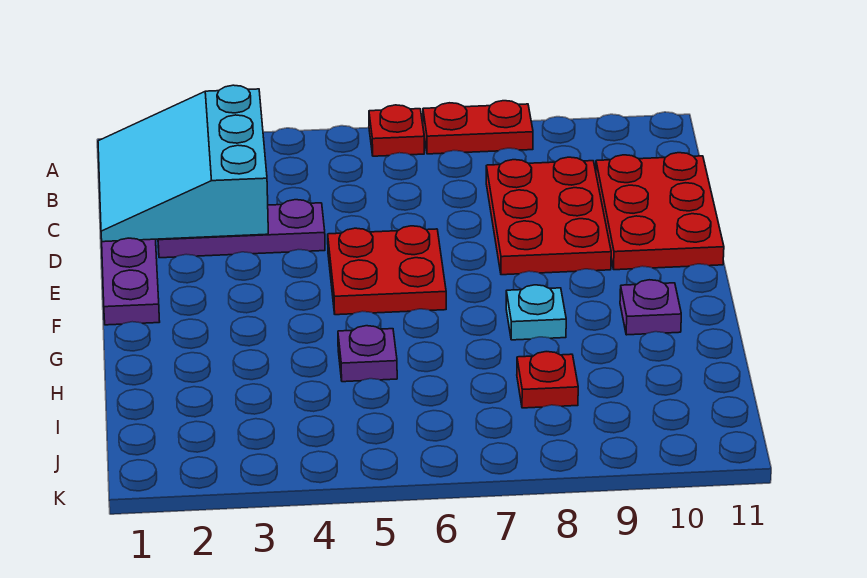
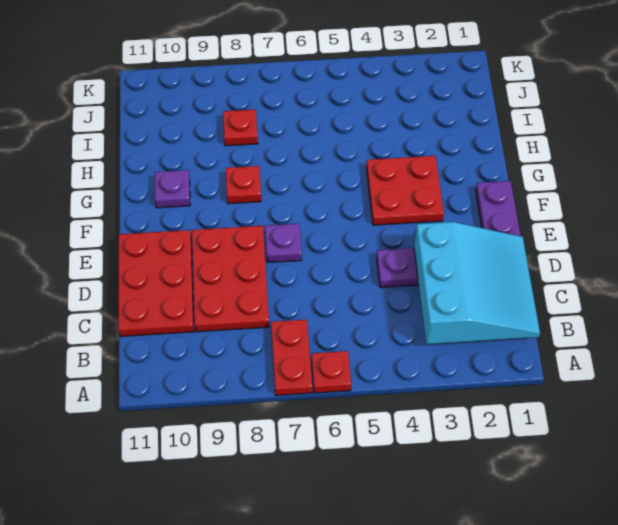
red plate A7:A8 level 1 -> red plate A7:B7 level 1
red plate E5:F6 level 1 -> red plate F3:G4 level 1
cyan plate G8 level 1 -> red plate G8 level 1
purple plate H5 level 1 -> purple plate E7 level 1

